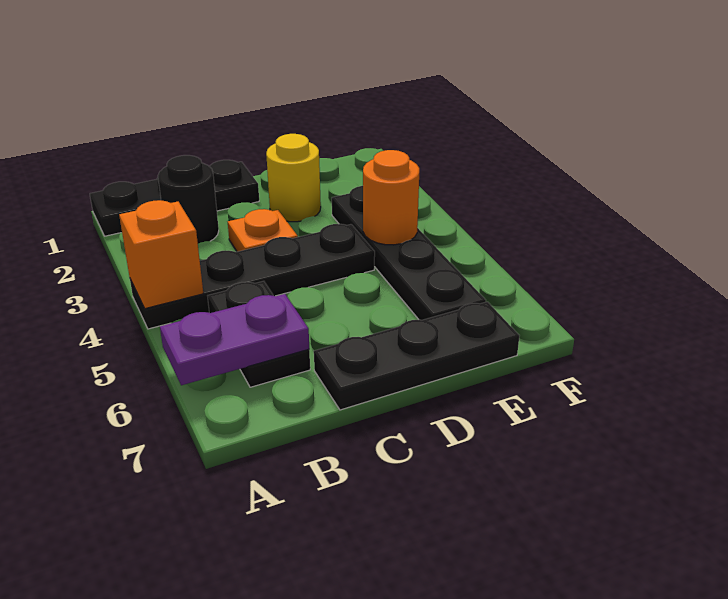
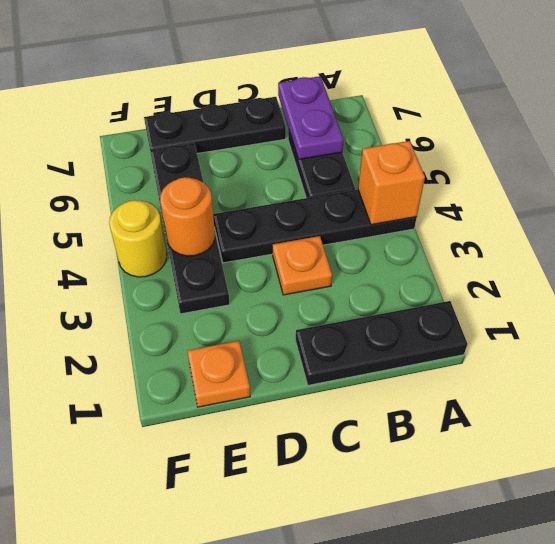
purple plate A6:B6 level 2 -> purple plate B6:B7 level 2
black round brick B2 level 1 -> none
yellow round brick D2 level 1 -> yellow round brick F4 level 1
none -> orange plate E1 level 1

